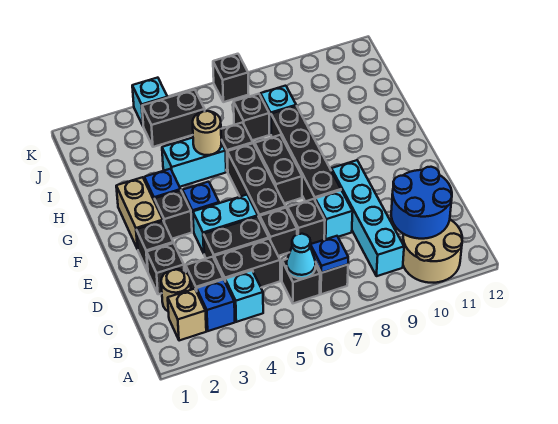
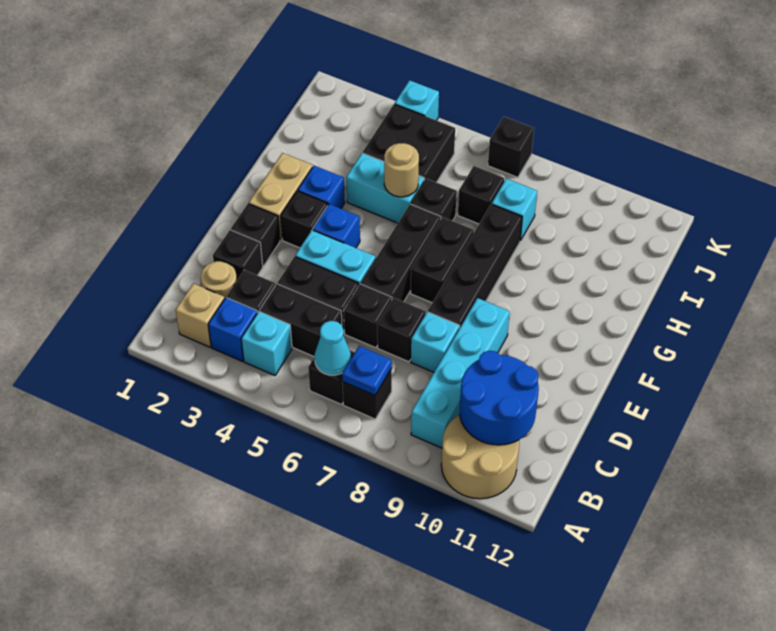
black brick J4:J5 level 1 -> black brick I4:J5 level 1

